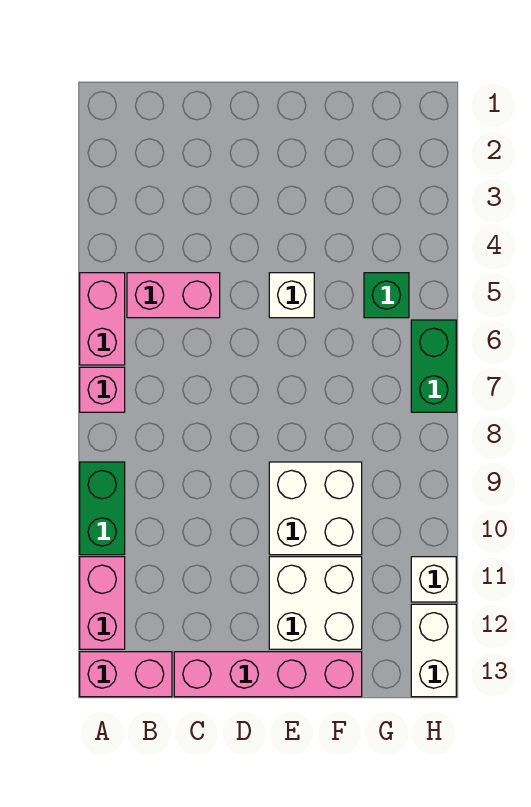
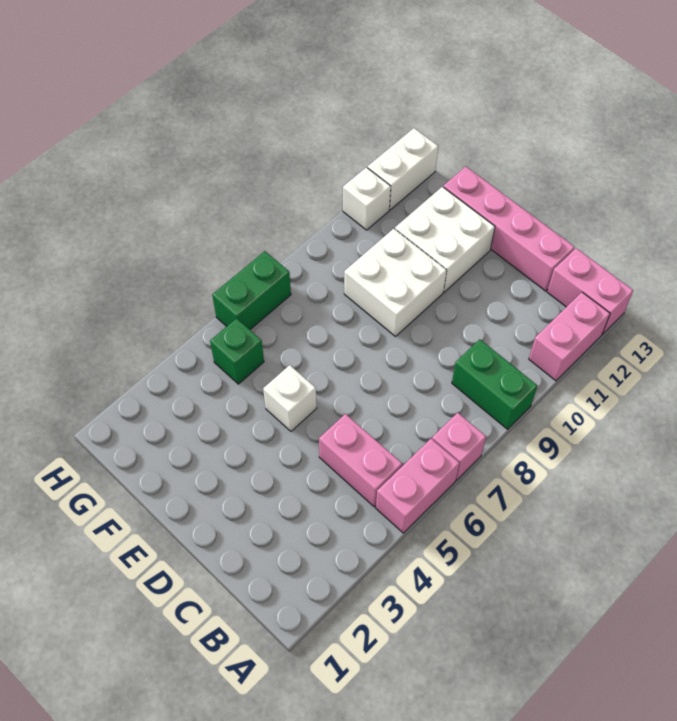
green brick A9:A10 level 1 -> green brick A9:B9 level 1

